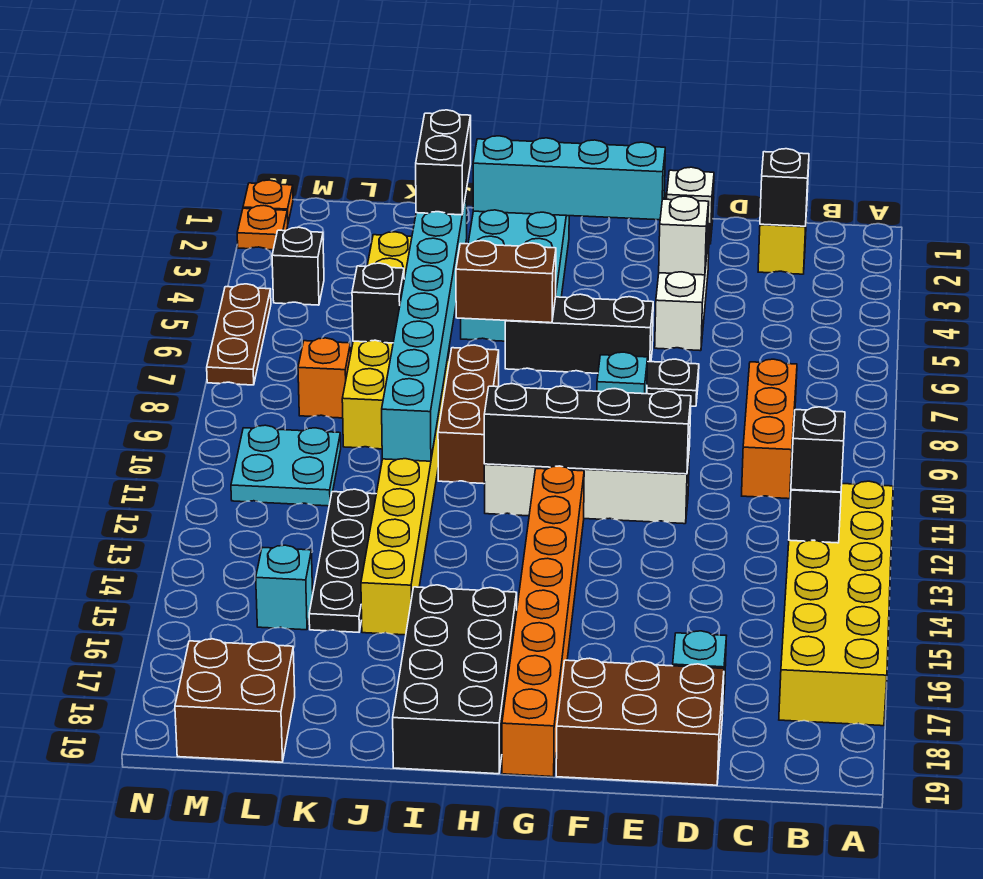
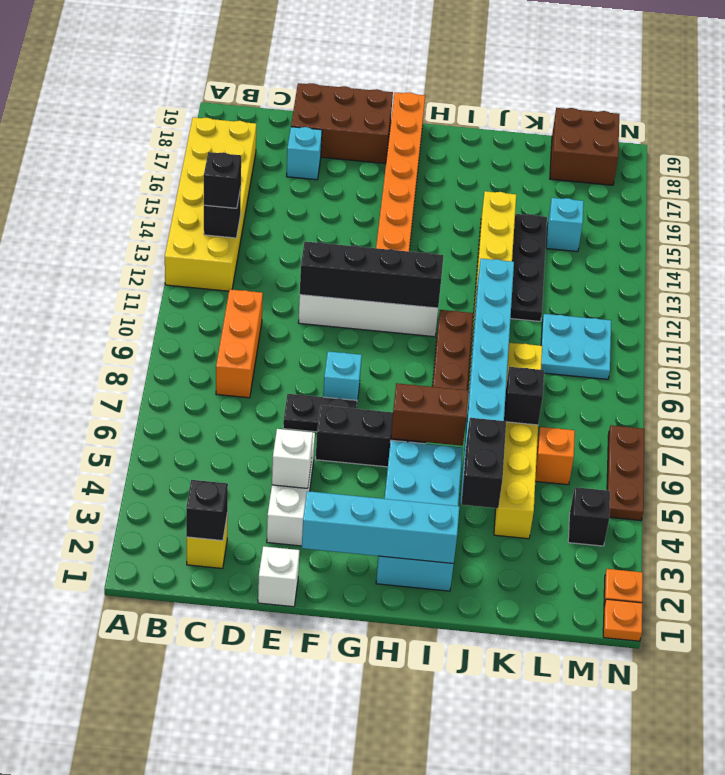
black brick H16:I19 level 1 -> none
orange brick L8 level 1 -> orange brick L6 level 1

